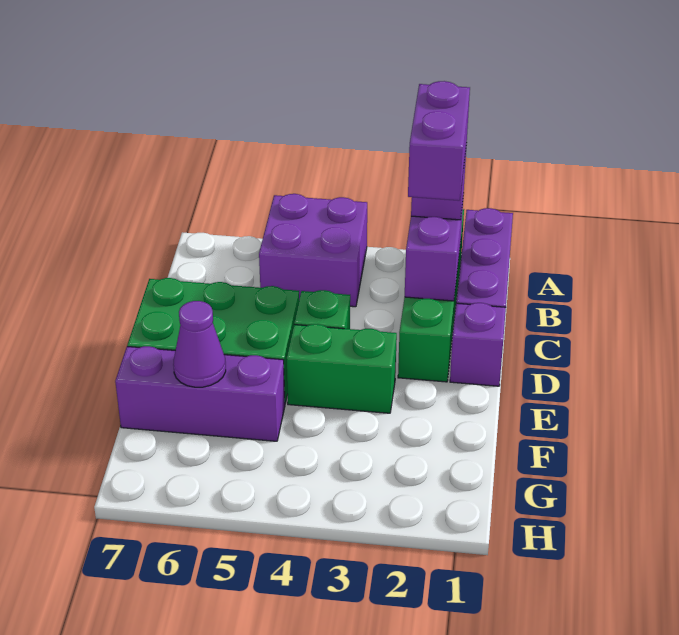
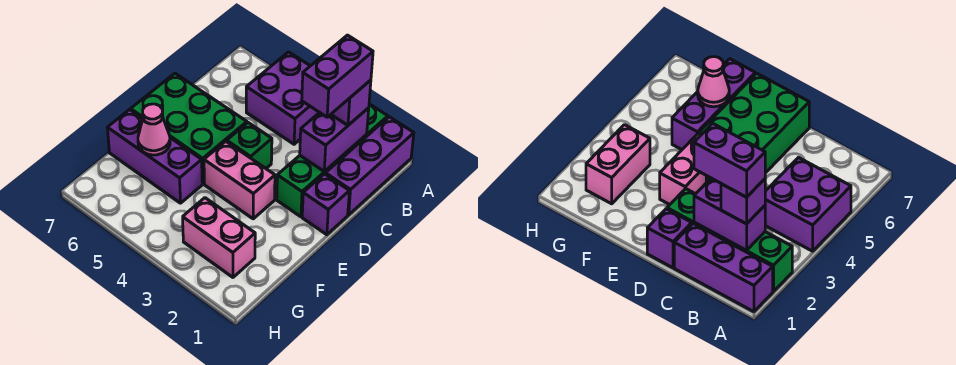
green brick E3:E4 level 1 -> pink brick E3:E4 level 1
purple cone F6 level 2 -> pink cone F6 level 2
none -> pink brick G2:G3 level 1

